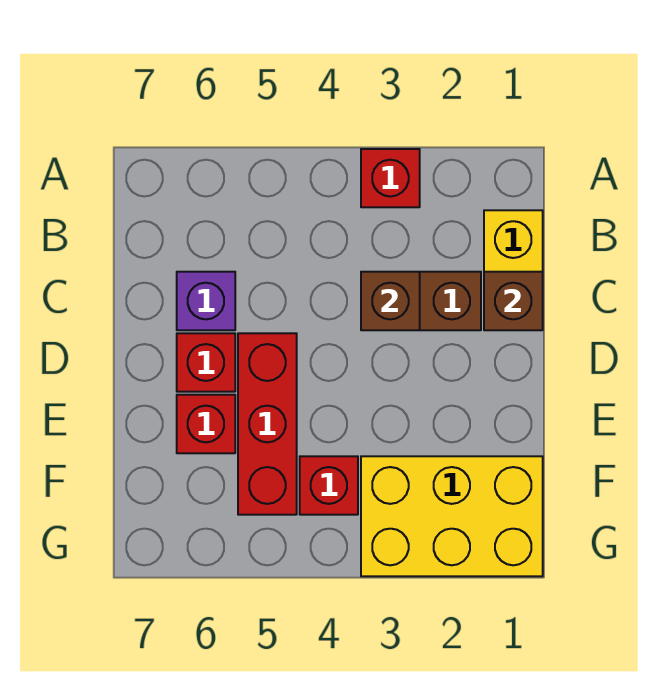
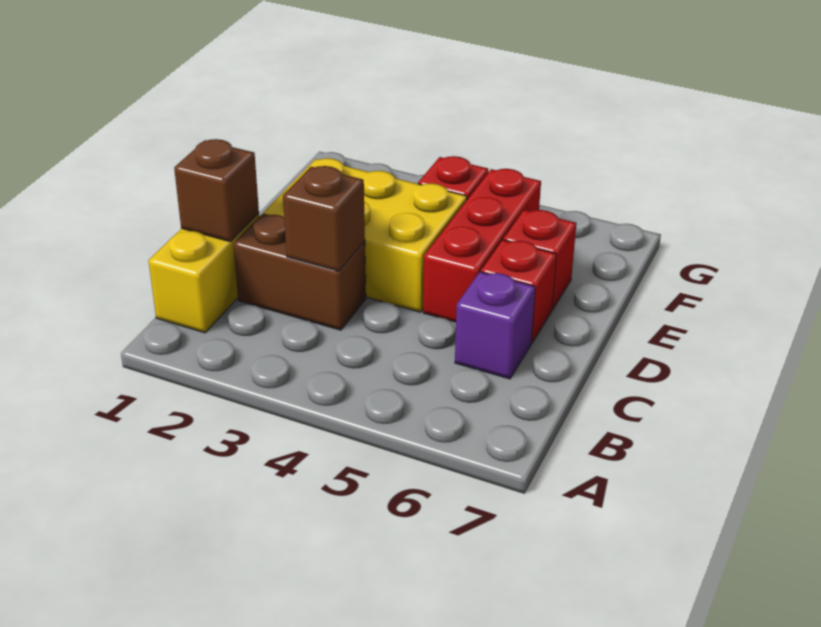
red brick A3 level 1 -> none
yellow brick F1:G3 level 1 -> yellow brick D2:E4 level 1

